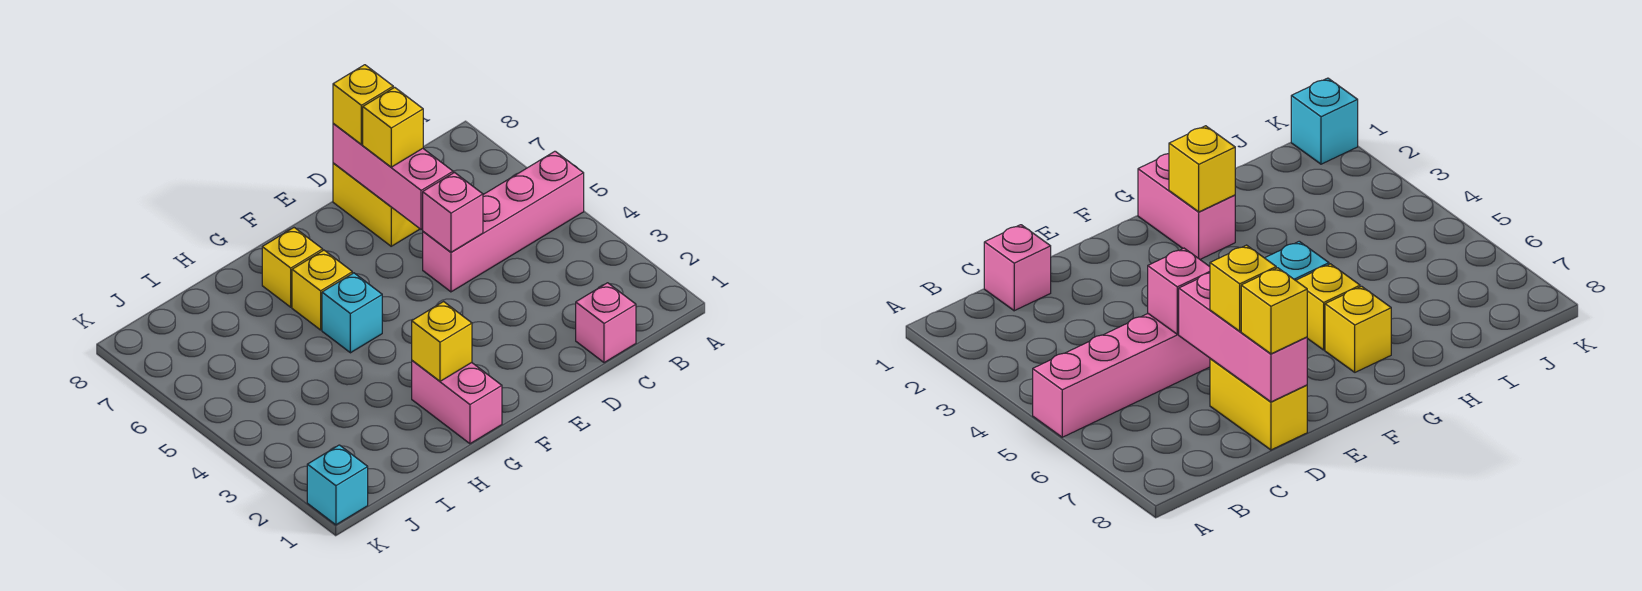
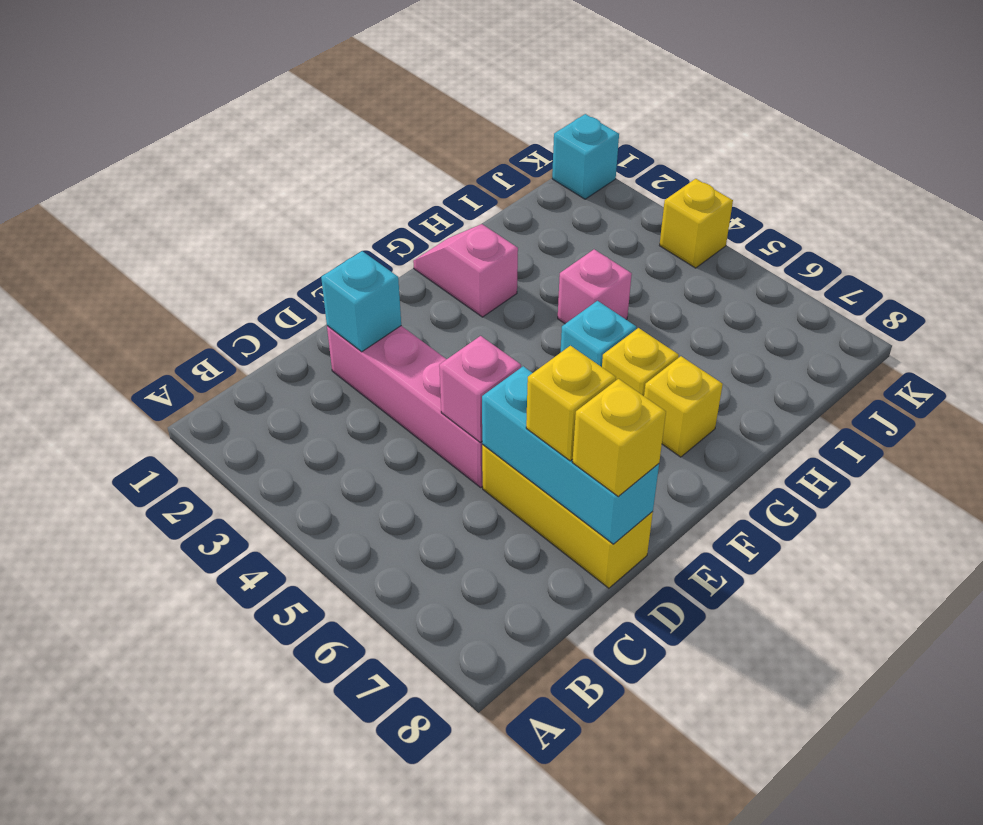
pink brick A5:D5 level 1 -> pink brick D2:D5 level 1
pink brick C1 level 1 -> pink brick H4 level 1
none -> cyan brick D2 level 2
pink brick D6:D8 level 2 -> cyan brick D6:D8 level 2
yellow brick D7:D8 level 1 -> yellow brick D6:D8 level 1
pink brick G1:G2 level 1 -> pink slope G1:G2 level 1 top 2
yellow brick G2 level 2 -> yellow brick K4 level 1

